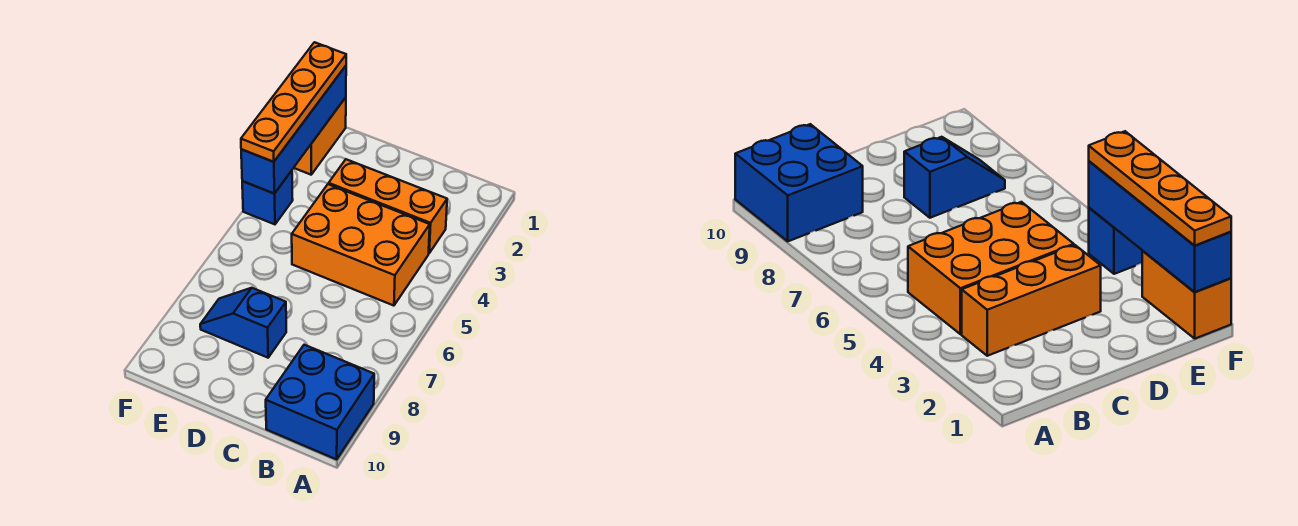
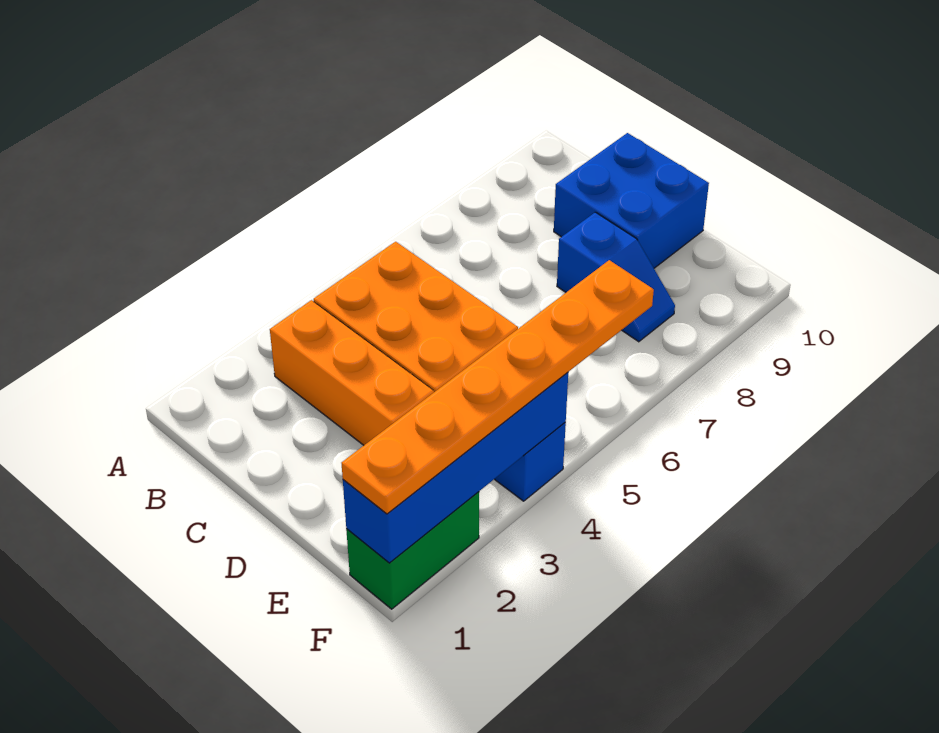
blue brick A9:B10 level 1 -> blue brick C9:D10 level 1
orange brick F1:F2 level 1 -> green brick F1:F2 level 1
orange plate F1:F4 level 3 -> orange plate F1:F6 level 3

